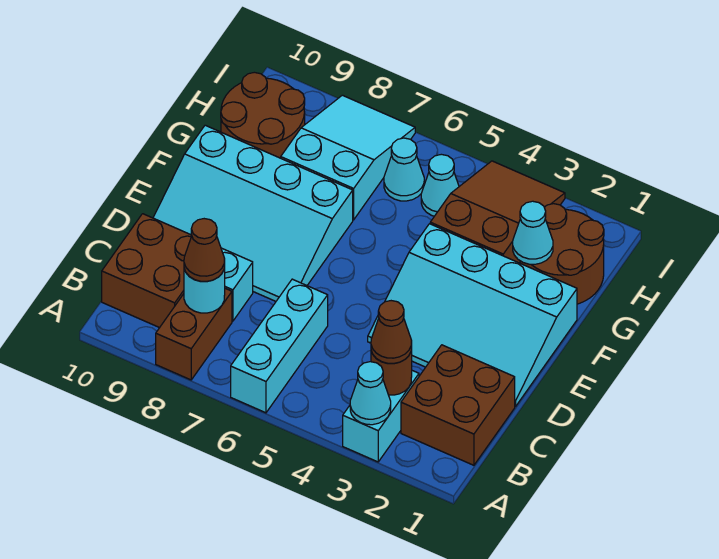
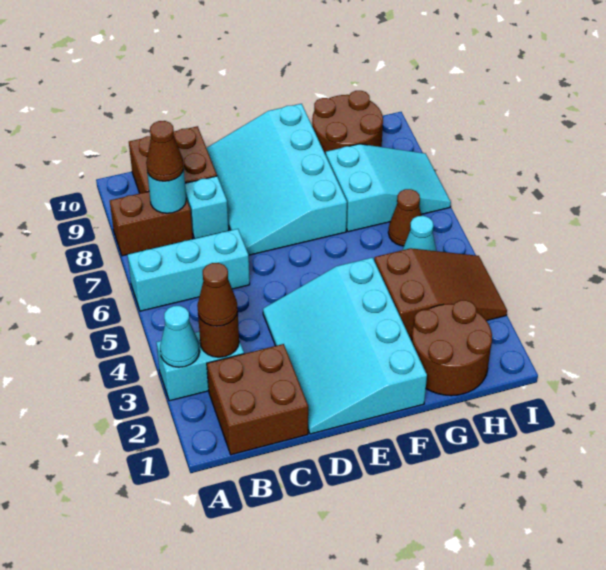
cyan cone G2 level 2 -> none
cyan cone H6 level 1 -> brown cone H6 level 1

